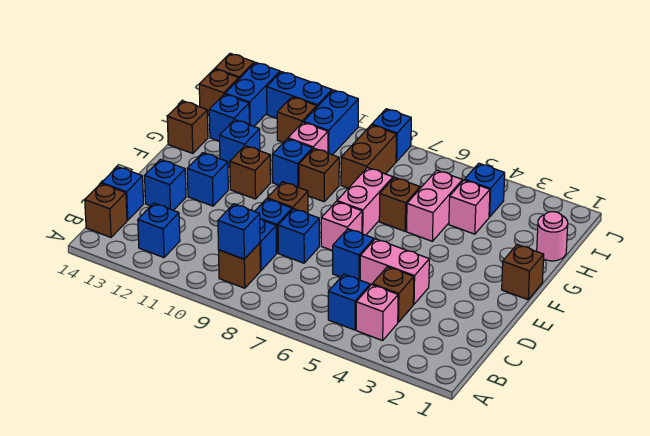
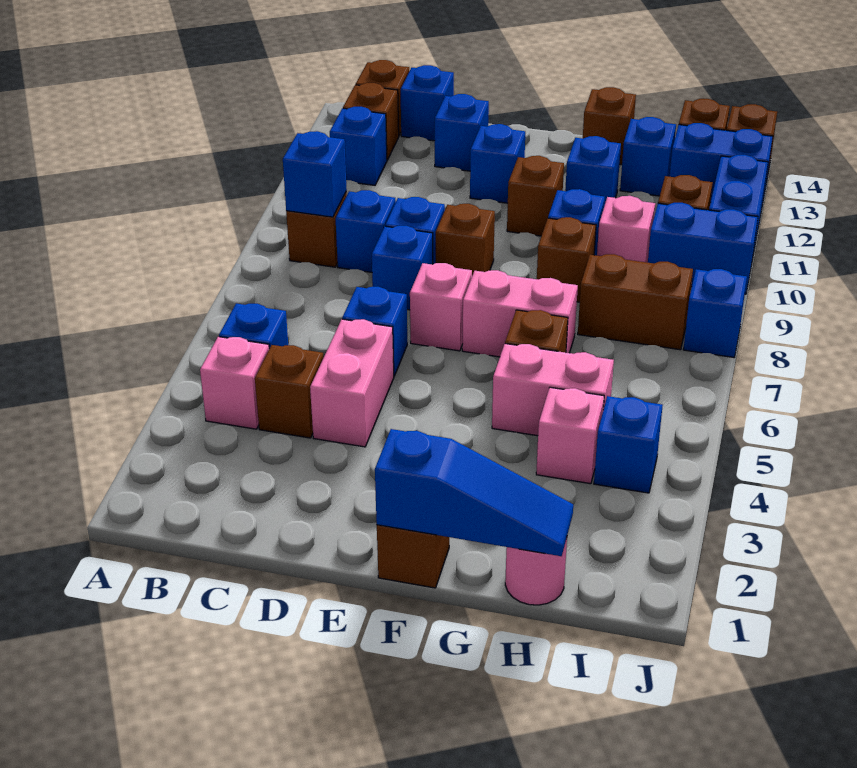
none -> brown brick B13 level 1
none -> blue slope F1:H1 level 2 top F

